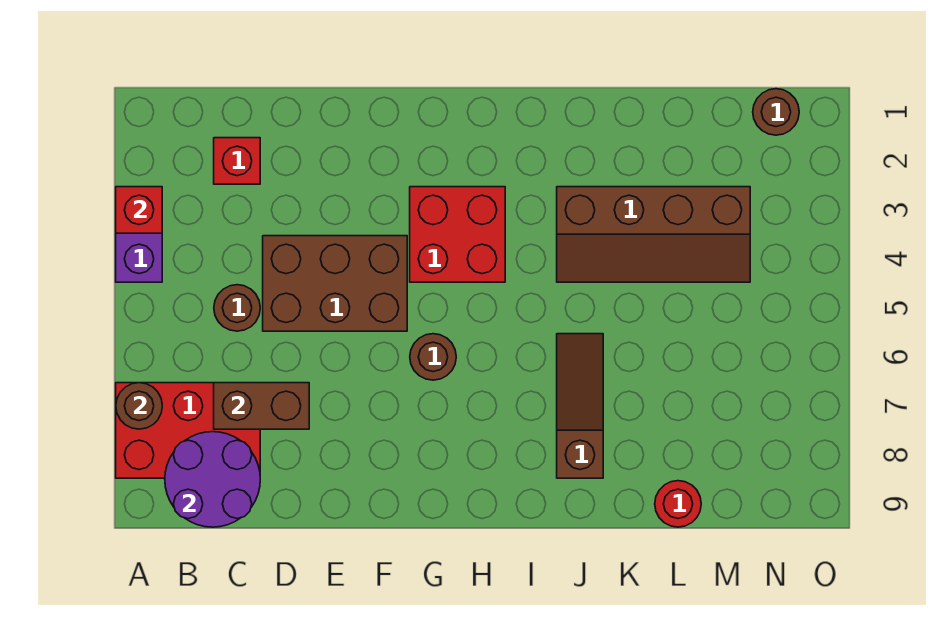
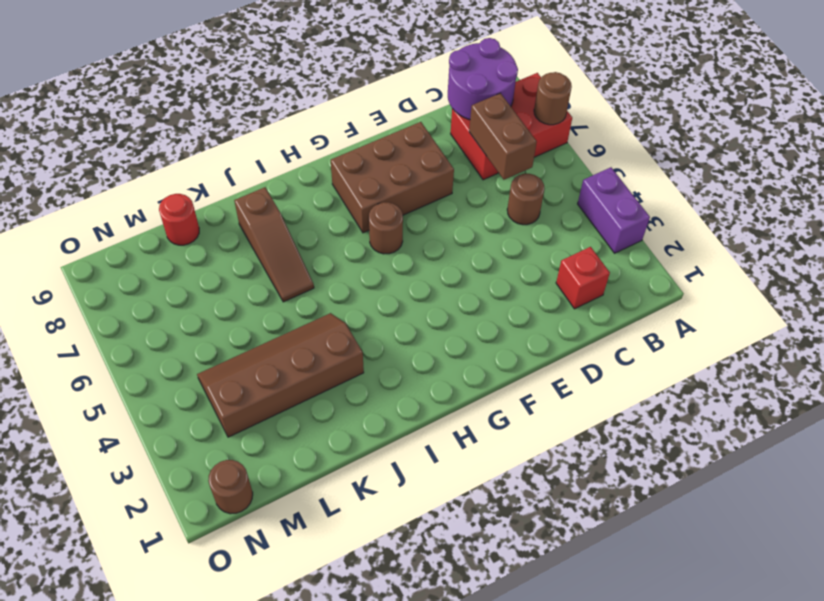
red brick A3 level 2 -> none
brown brick C7:D7 level 2 -> brown brick C6:C7 level 2
brown brick D4:F5 level 1 -> brown brick E7:G8 level 1
red brick G3:H4 level 1 -> none

